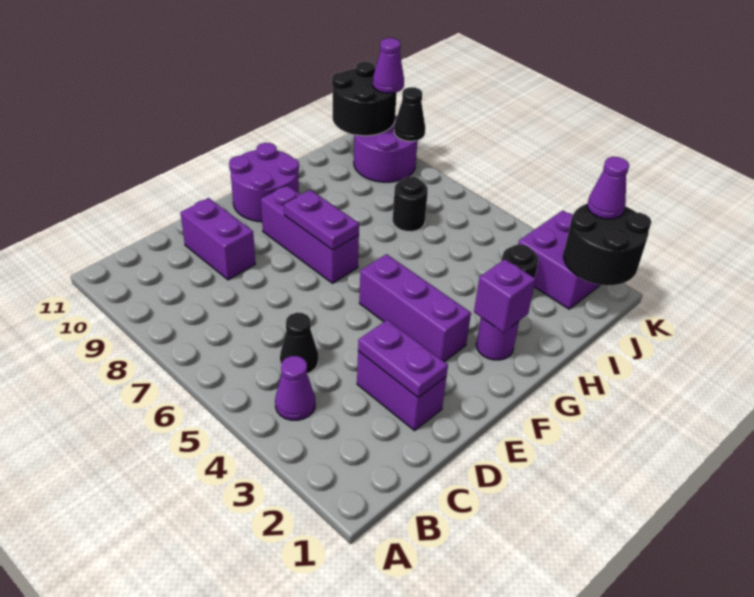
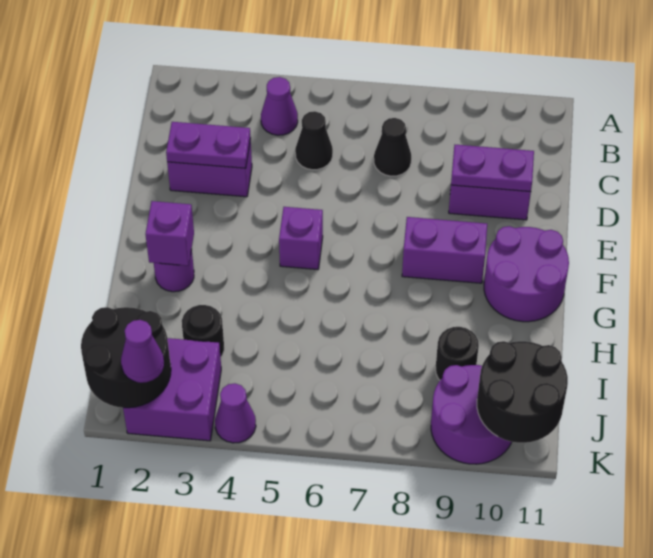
purple brick F3:F5 level 1 -> purple brick F5 level 1
purple brick F7:F9 level 1 -> purple brick F8:F9 level 1
purple plate F7:F8 level 2 -> purple plate D9:D10 level 2
black round brick I7 level 1 -> black round brick I9 level 1
black cone K9 level 2 -> black cone C7 level 1
purple cone K10 level 3 -> purple cone K4 level 1

